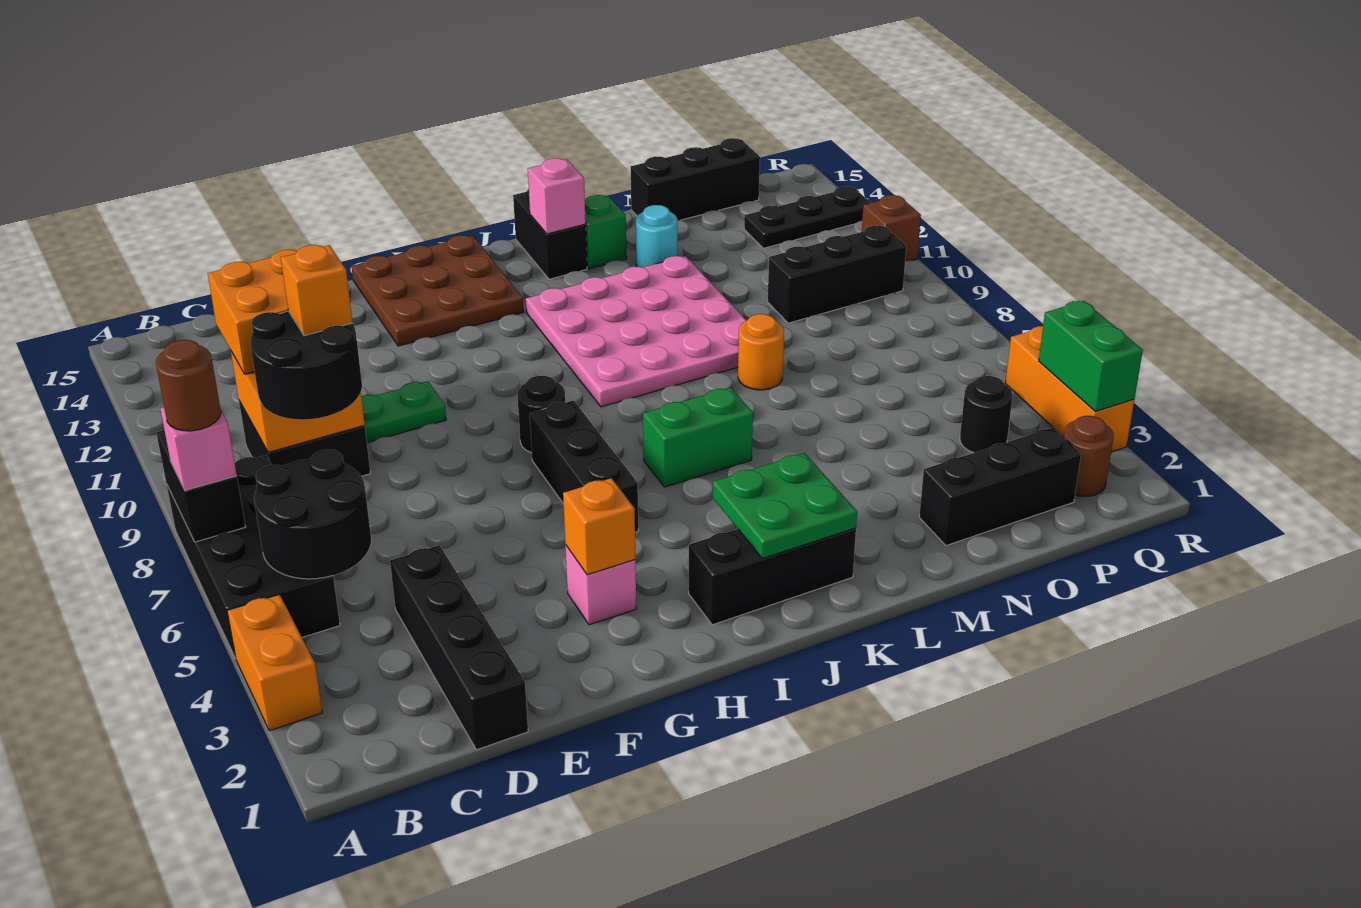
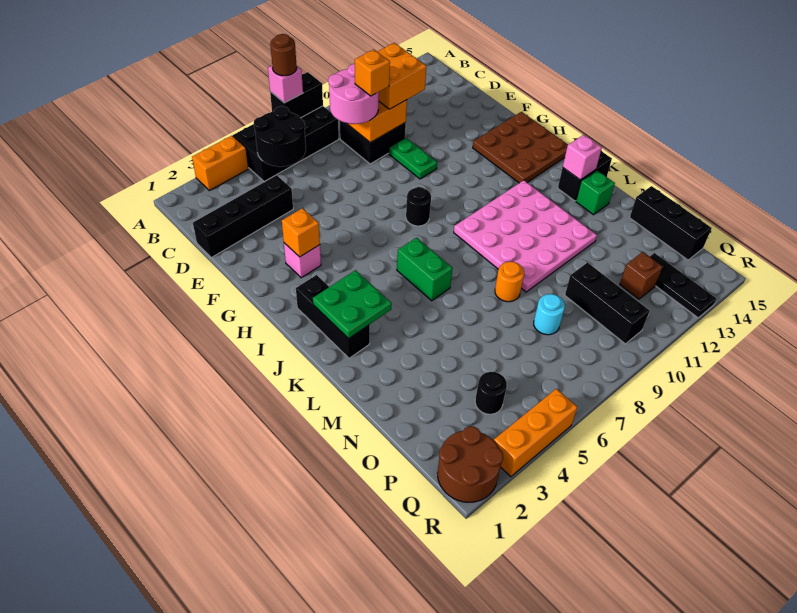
black round brick C8:D9 level 3 -> pink round brick C8:D9 level 3
black brick H5:H7 level 1 -> none
cyan round brick M13 level 1 -> cyan round brick O8 level 1
black brick N2:P2 level 1 -> none
brown round brick Q2 level 1 -> brown round brick Q1:R2 level 1
green brick R3:R4 level 2 -> none
brown brick R11 level 1 -> brown brick P12 level 1

